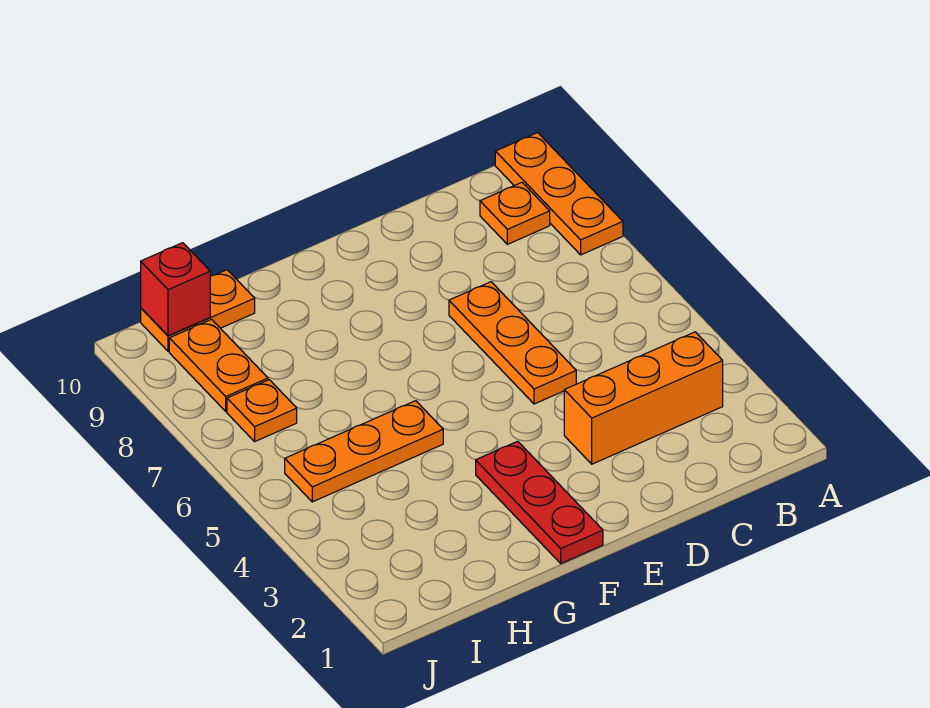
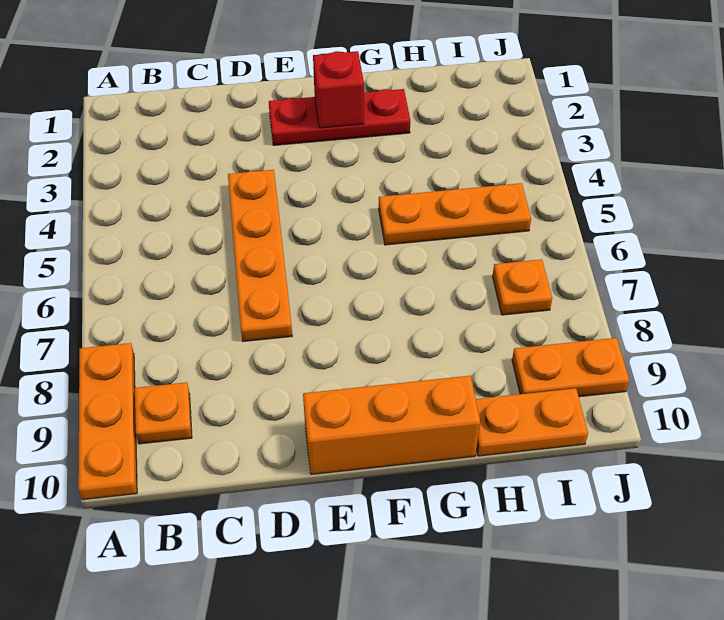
orange brick B3:D3 level 1 -> orange brick E10:G10 level 1
orange plate D5:D7 level 1 -> orange plate D4:D7 level 1
red plate F1:F3 level 1 -> red plate E2:G2 level 1
orange plate I8:I9 level 1 -> orange plate I9:J9 level 1
red brick I10 level 2 -> red brick F2 level 2

